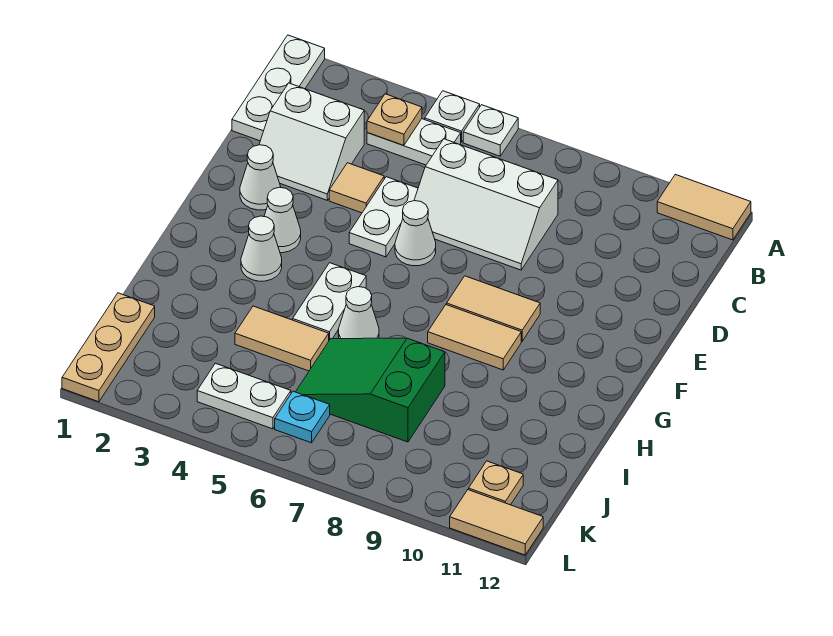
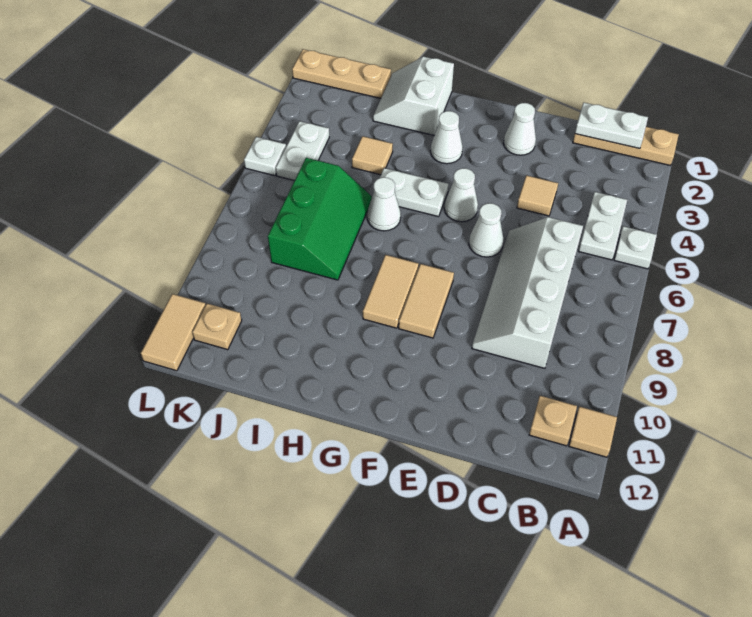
white plate A1:C1 level 1 -> tan plate A1:C1 level 1
white plate A6 level 1 -> white plate L5 level 1
tan tile A11:A12 level 1 -> tan tile A11 level 1
tan plate B4 level 2 -> tan plate B11 level 1
white slope C2:D3 level 1 top C -> white slope H1:I2 level 1 top H
white slope C6:D8 level 1 top C -> white slope C6:D9 level 1 top C
white plate D5:E5 level 1 -> white plate B1:C1 level 2
white cone F3 level 1 -> white cone F5 level 1
tan tile I4:I5 level 1 -> tan tile I4 level 1
green slope I6:J8 level 1 top 8 -> green slope I6:J8 level 1 top J
cyan plate K6 level 1 -> none

